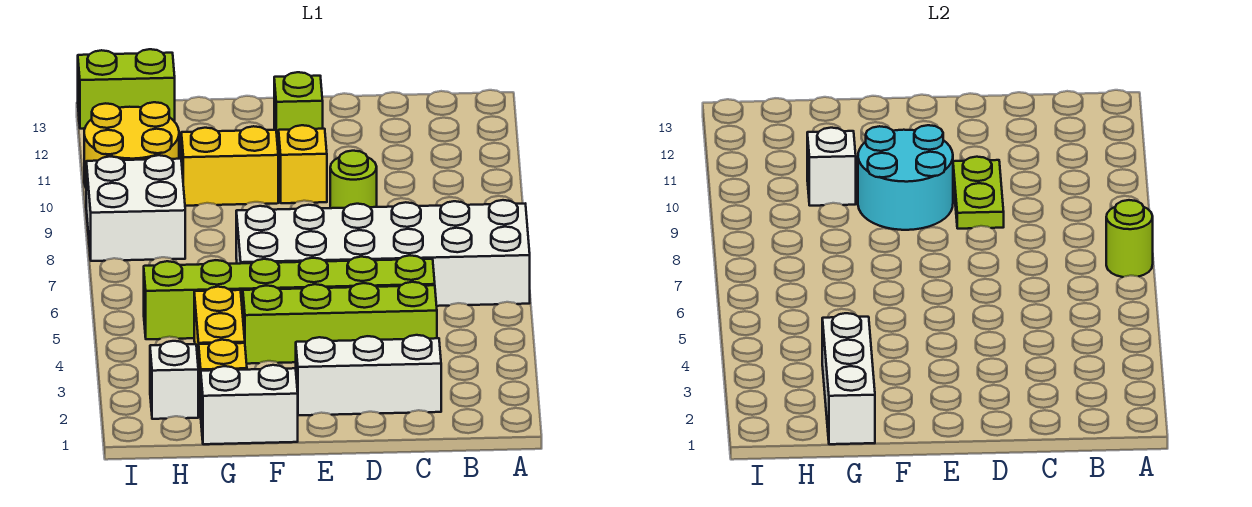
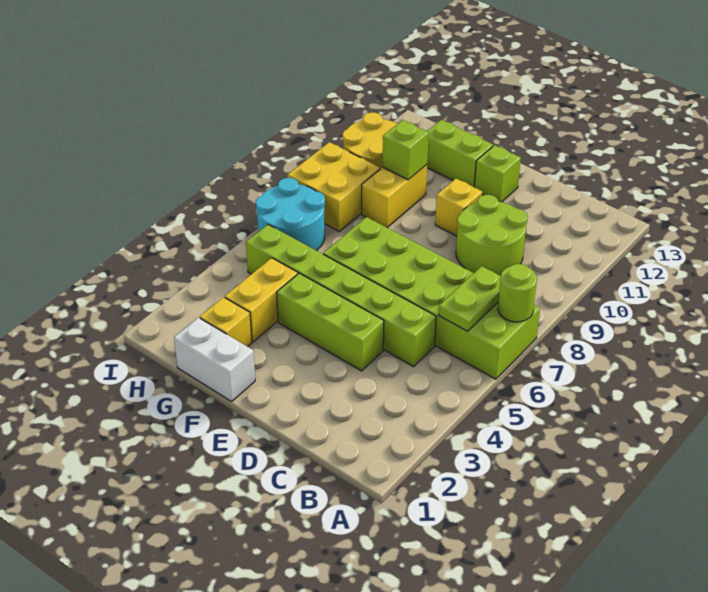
white brick A6:F7 level 1 -> lime brick A6:F7 level 1
white brick C2:E2 level 1 -> none
lime brick C4:F4 level 1 -> lime brick D4:F4 level 1
lime round brick D9 level 1 -> lime round brick C9:D10 level 1
lime plate D9:D10 level 2 -> lime plate B6:B7 level 2
cyan round brick E9:F10 level 2 -> cyan round brick H6:I7 level 1
yellow brick F10:G10 level 1 -> yellow brick G9:G10 level 1
white brick G1:G3 level 2 -> none
white brick G10 level 2 -> lime brick G10 level 2
white brick H2 level 1 -> none
white brick H8:I9 level 1 -> yellow brick H8:I9 level 1
lime brick H13:I13 level 1 -> lime brick F12:G12 level 1

